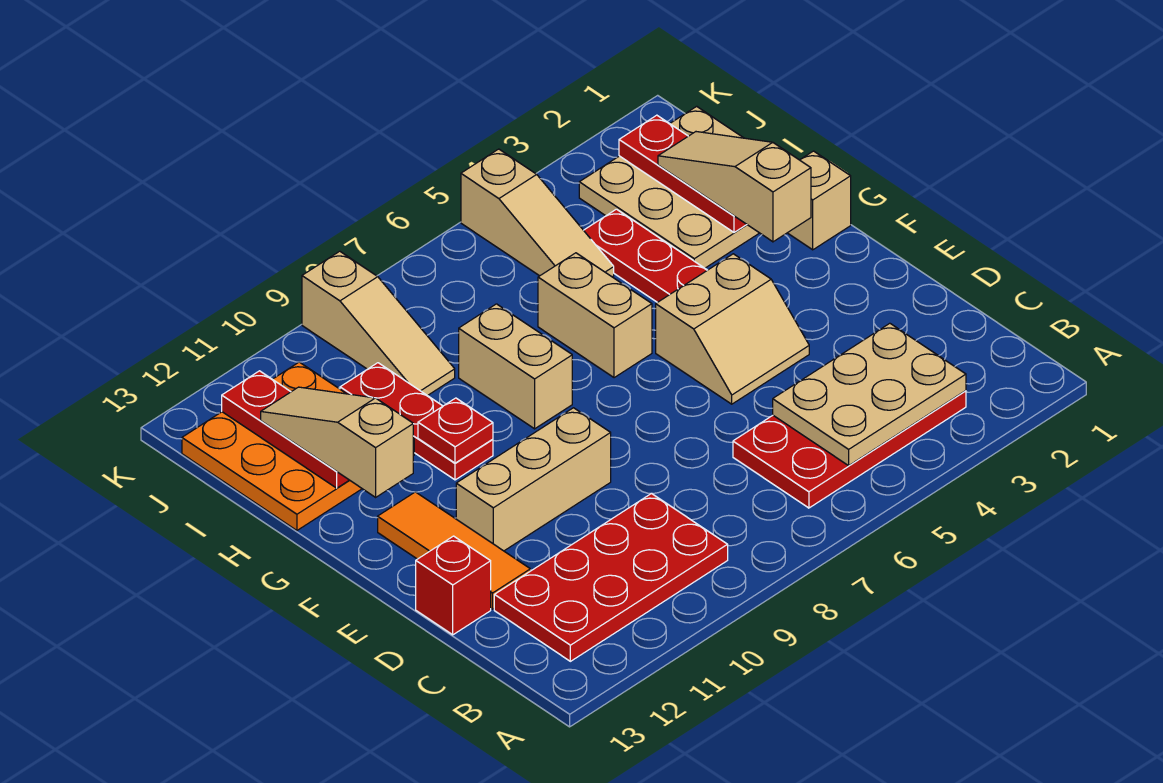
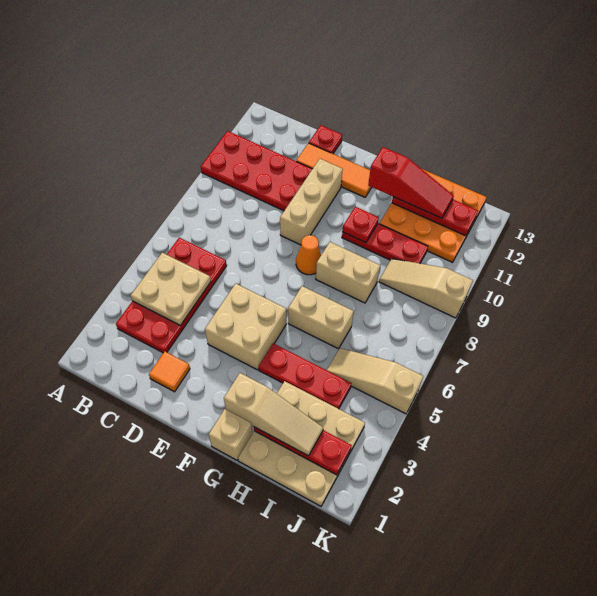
tan plate B3:C5 level 2 -> tan plate B4:C5 level 2
red plate B9:C12 level 1 -> red plate A10:D11 level 1
none -> orange tile D2 level 1
red brick D13 level 1 -> red plate D13 level 1
tan slope E4:F5 level 1 top F -> tan brick E4:F5 level 1
none -> orange cone F8 level 1
tan slope G12:I12 level 3 top G -> red slope G12:I12 level 3 top G

